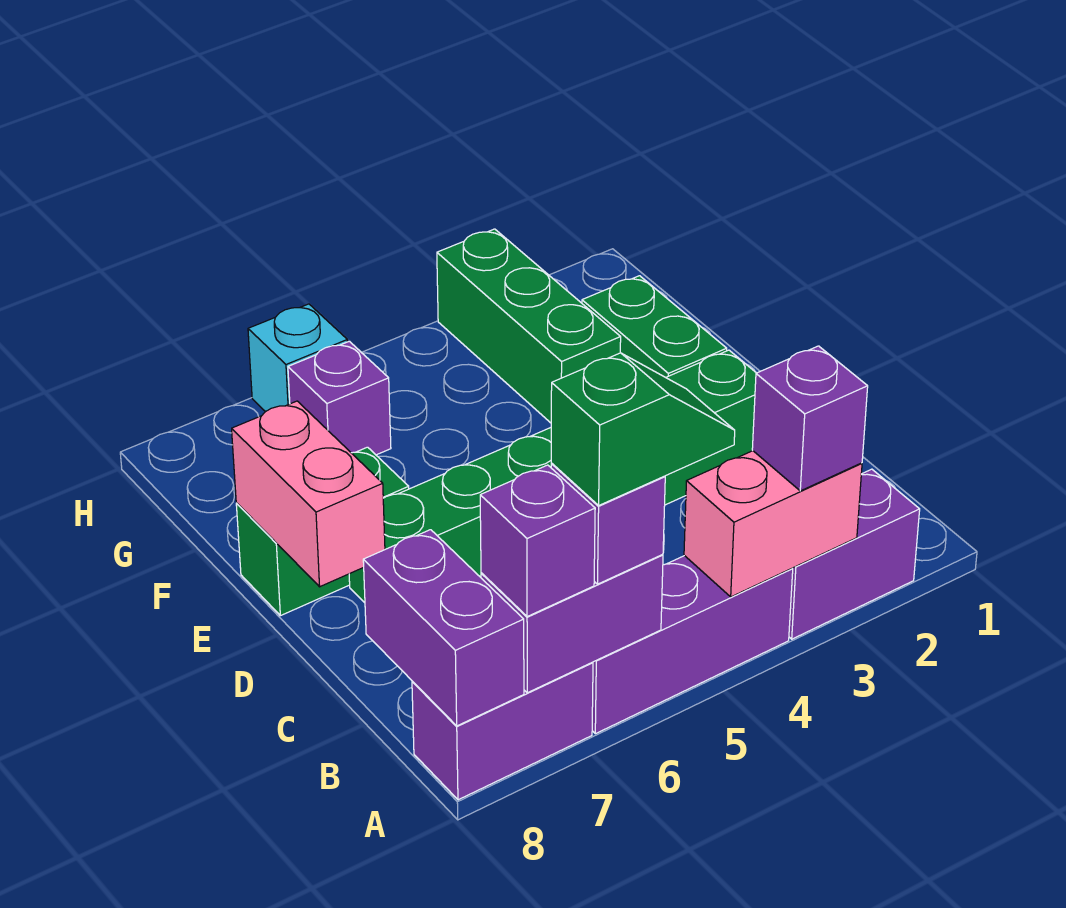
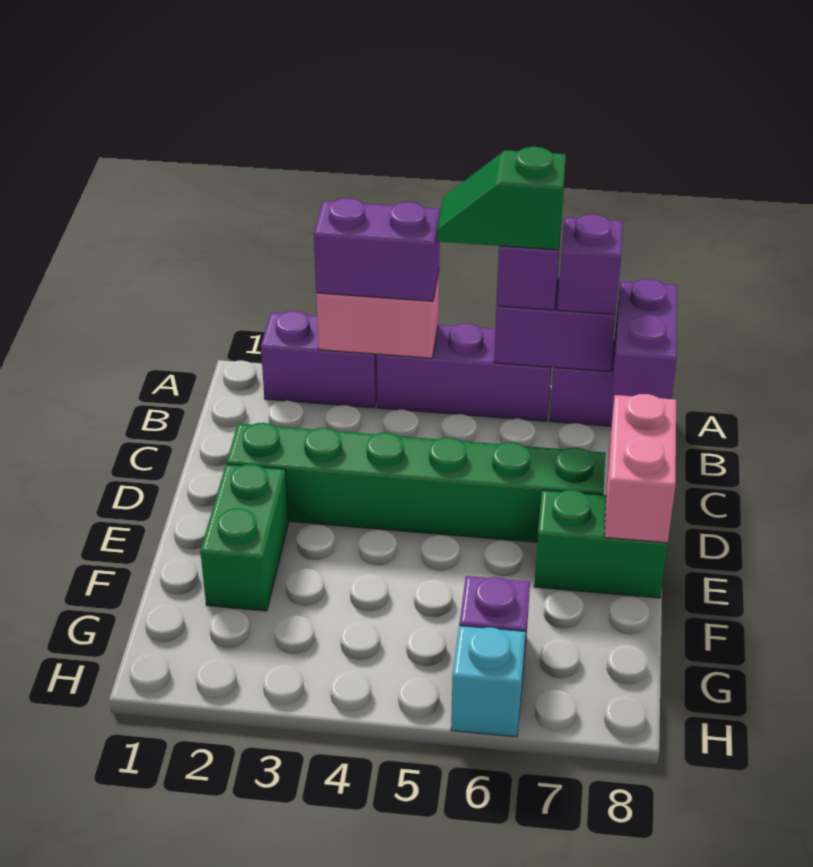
purple brick A3 level 3 -> purple brick A3:A4 level 3
green brick F3:H3 level 1 -> none

